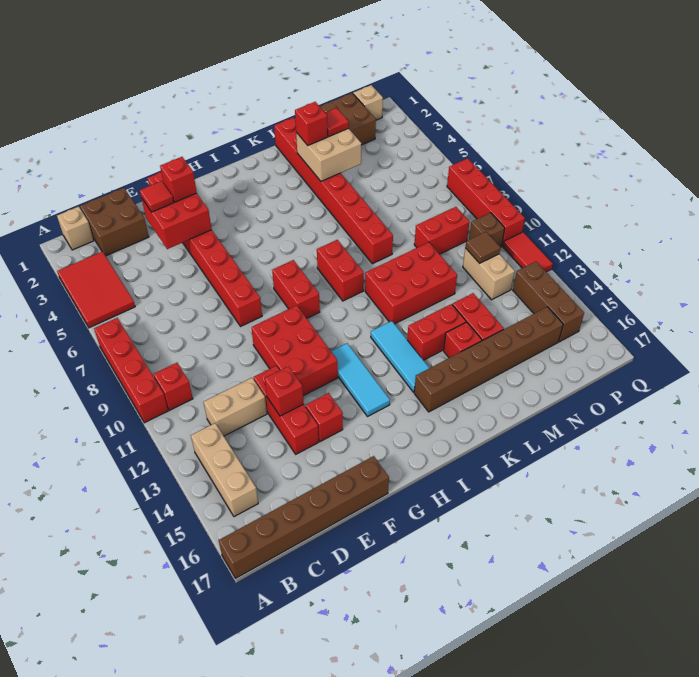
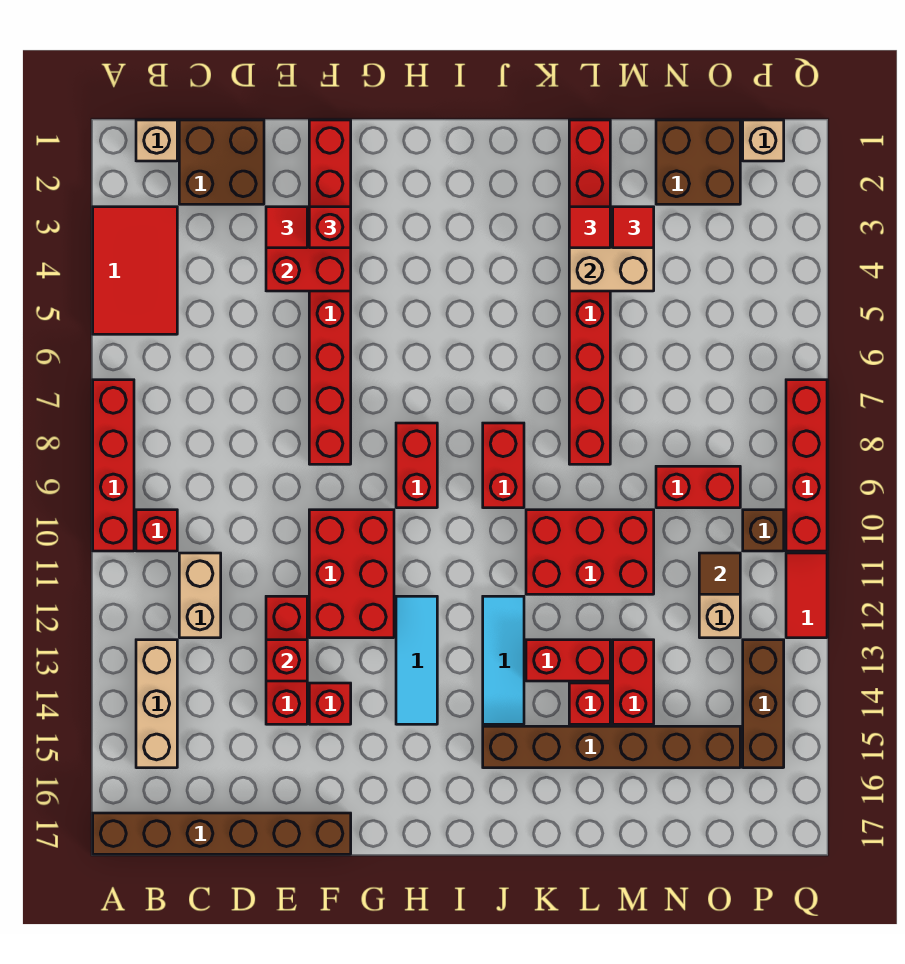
tan brick C12:D12 level 1 -> tan brick C11:C12 level 1
red brick L3 level 3 -> red tile L3 level 3

